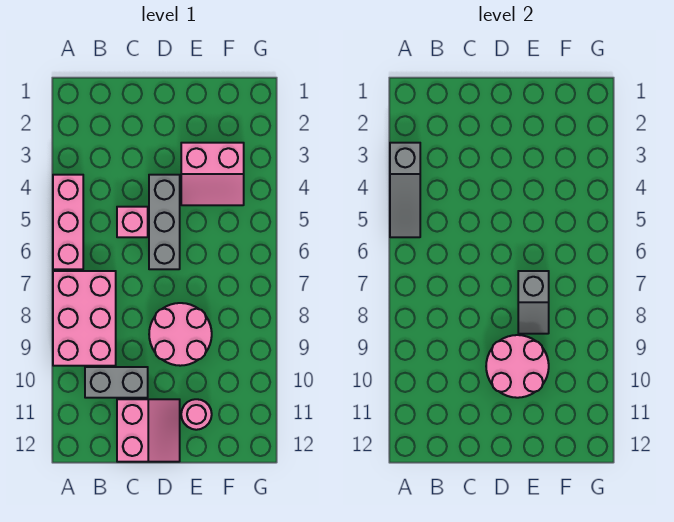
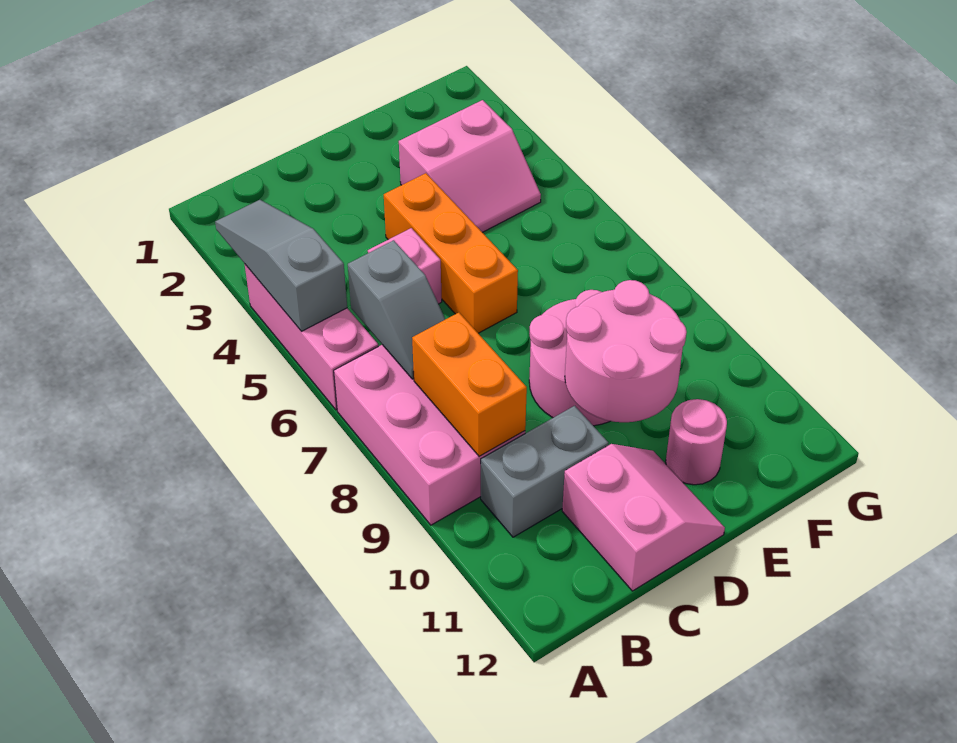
grey slope A3:A5 level 2 top 3 -> grey slope A3:A5 level 2 top 5
none -> orange brick B8:B9 level 2
grey brick D4:D6 level 1 -> orange brick D4:D6 level 1
grey slope E7:E8 level 2 top 7 -> grey slope B6:B7 level 2 top 6

